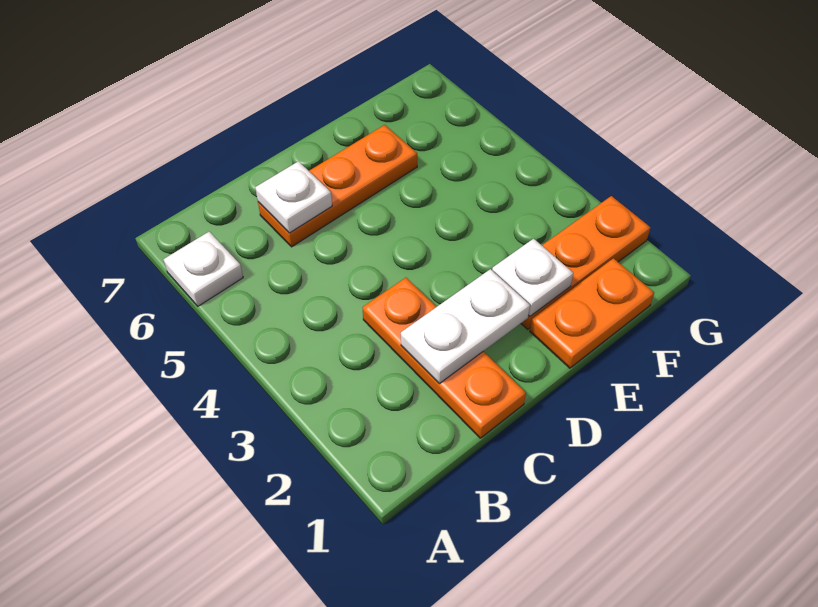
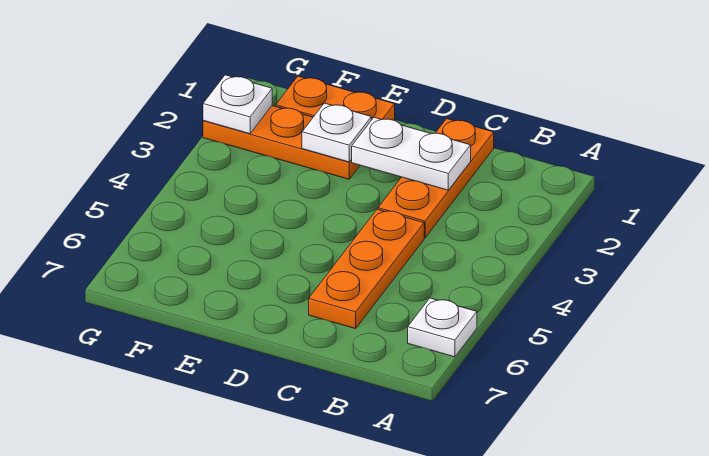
orange plate C6:E6 level 1 -> orange plate C4:C6 level 1
white plate C6 level 2 -> white plate G2 level 2

